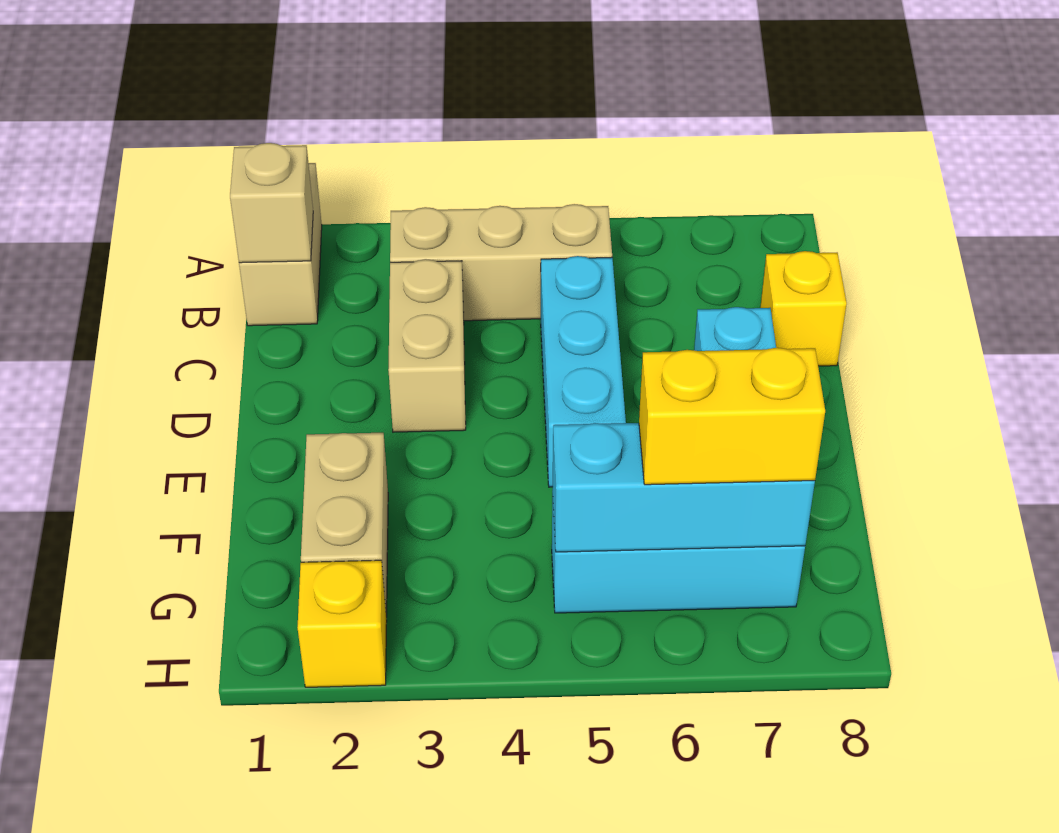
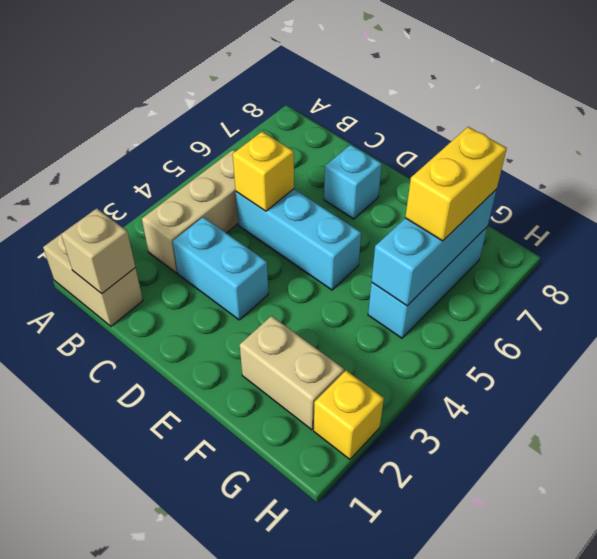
tan brick C3:D3 level 1 -> cyan brick C3:D3 level 1
yellow brick C8 level 1 -> yellow brick C5 level 2

